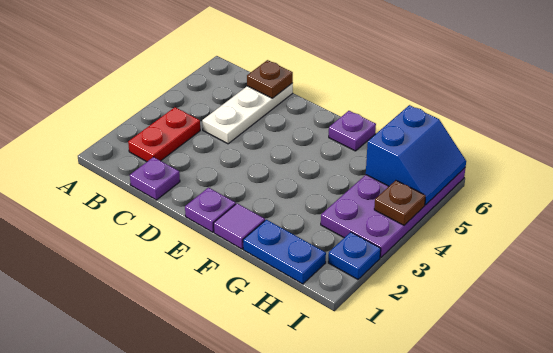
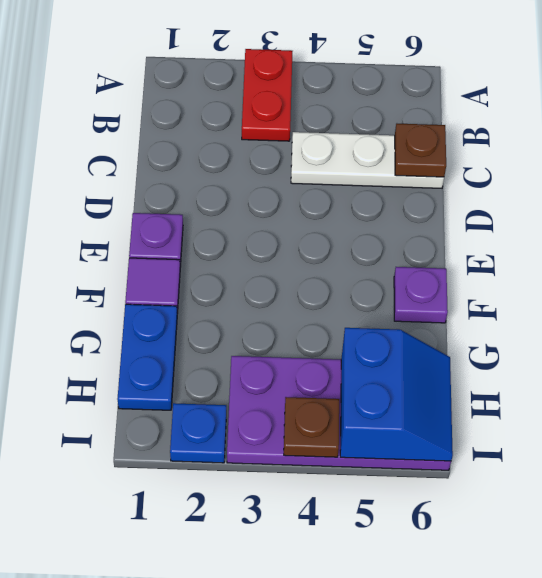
red plate B2:B3 level 1 -> red plate A3:B3 level 1
purple plate C1 level 1 -> none
blue slope H5:I6 level 2 top H -> blue slope H5:I6 level 2 top 5

